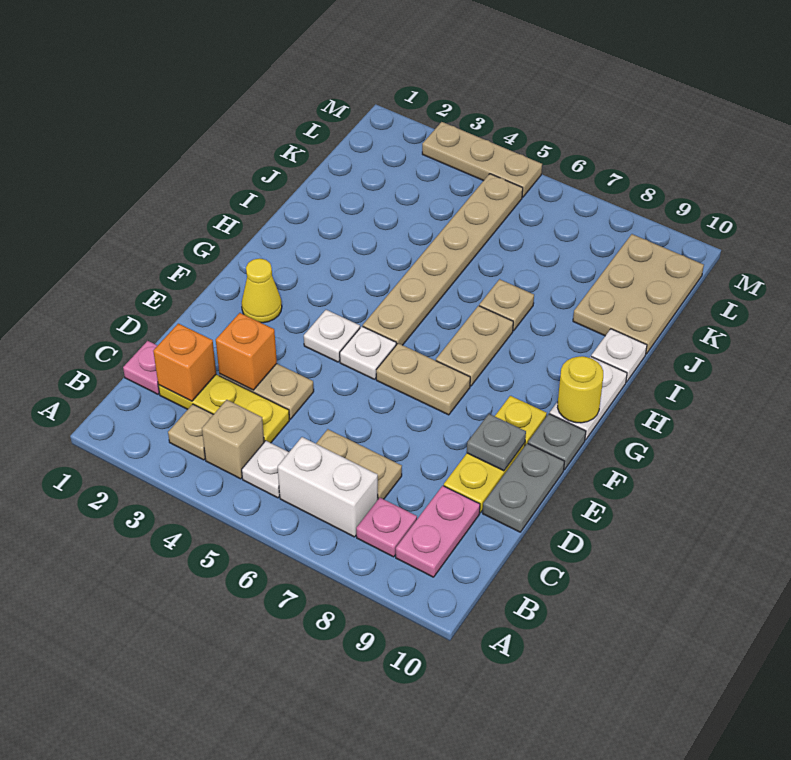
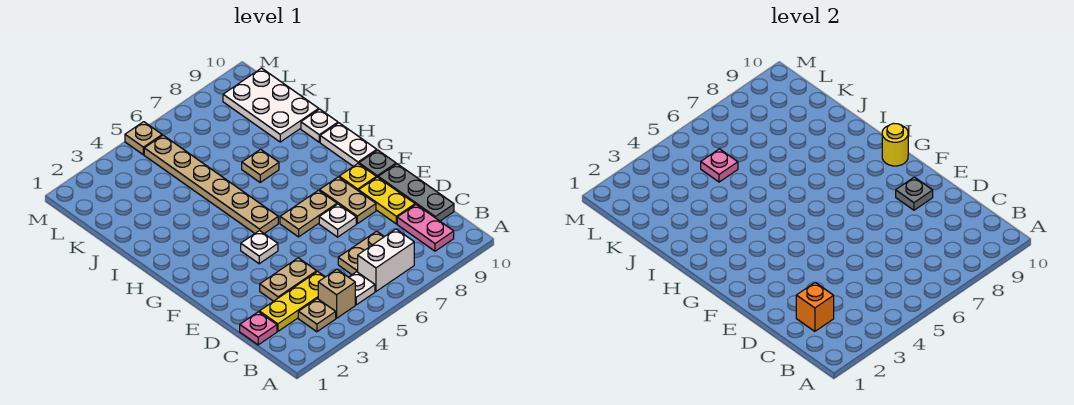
pink plate B8 level 1 -> pink plate K5 level 2
orange brick D3 level 2 -> none
grey plate D10:E10 level 1 -> grey plate C10:E10 level 1
yellow cone F2 level 1 -> none
white plate F5 level 1 -> white plate E7 level 1
tan plate G7:H7 level 1 -> tan plate E8:F8 level 1
tan plate J9:L10 level 1 -> white plate J9:L10 level 1
tan plate M3:M5 level 1 -> tan plate M5 level 1

